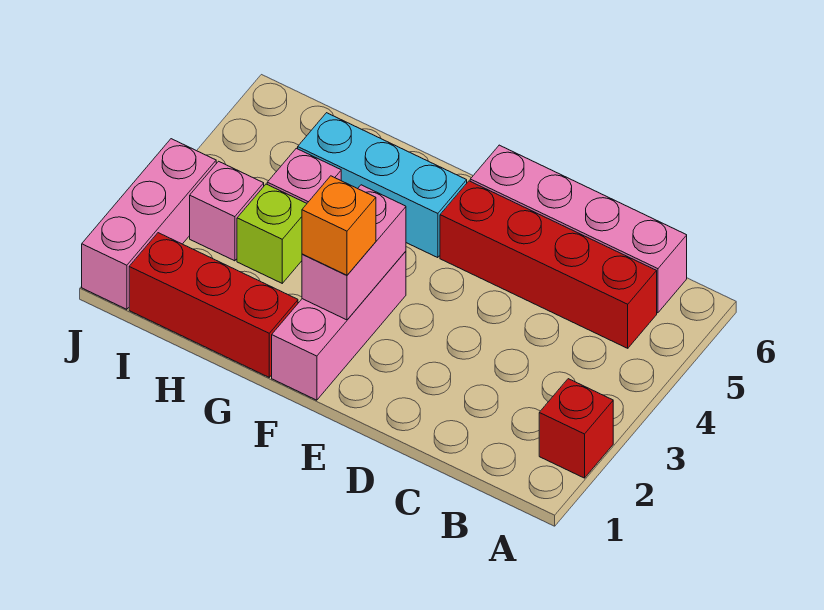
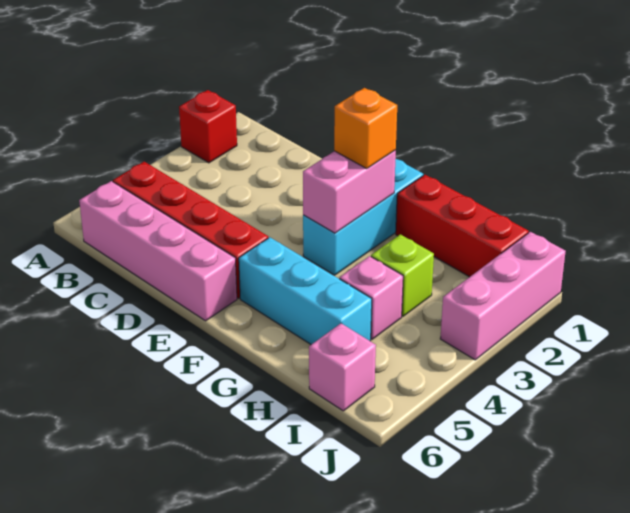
pink brick F1:F3 level 1 -> cyan brick F1:F3 level 1
pink brick I3 level 1 -> pink brick I6 level 1

